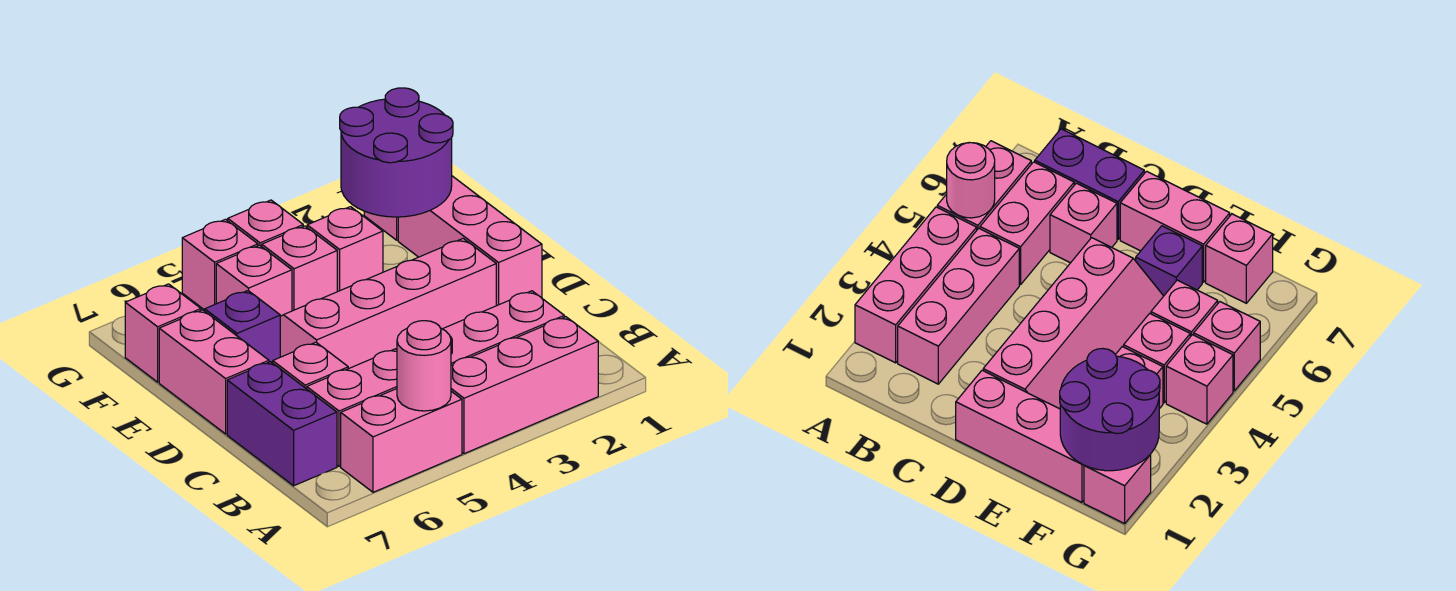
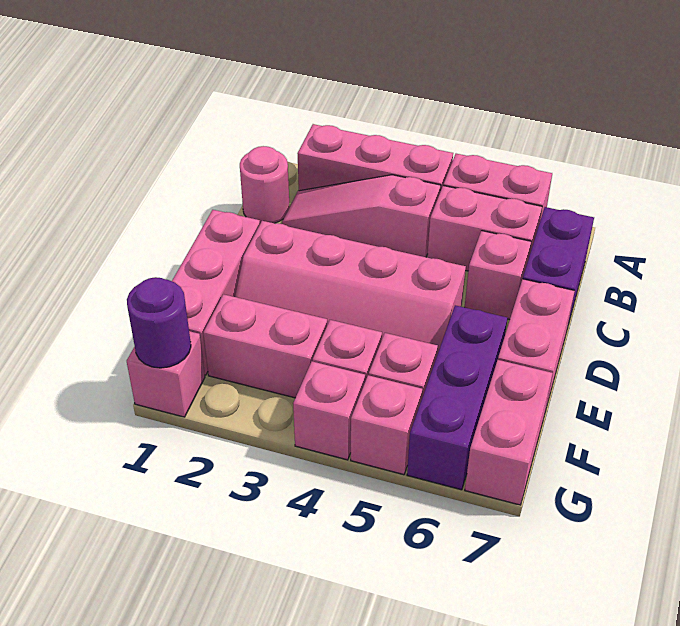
pink round brick A5 level 2 -> pink round brick B1 level 1
pink brick B2:B4 level 1 -> pink slope B2:B4 level 1 top 4
purple brick E6 level 1 -> purple brick E6:G6 level 1
purple round brick F1:G2 level 2 -> purple round brick G1 level 2
pink brick F3 level 1 -> pink brick F2:F3 level 1
pink brick F7 level 1 -> pink brick F7:G7 level 1

